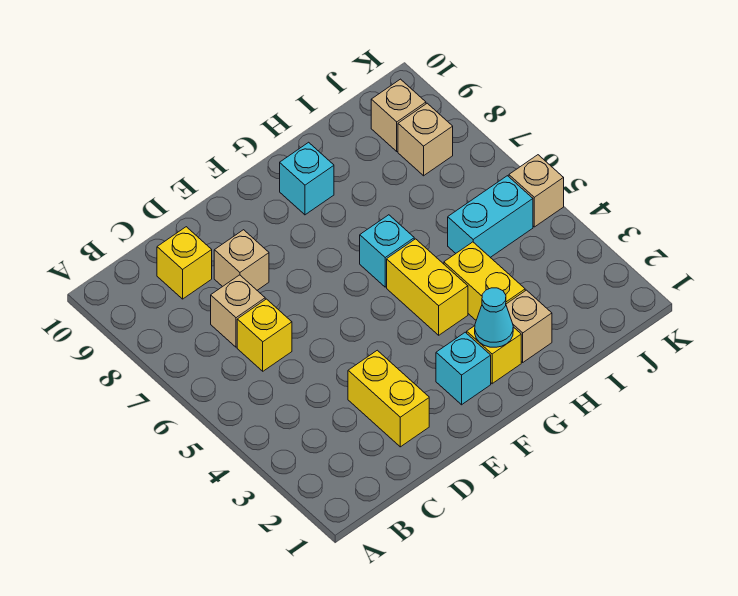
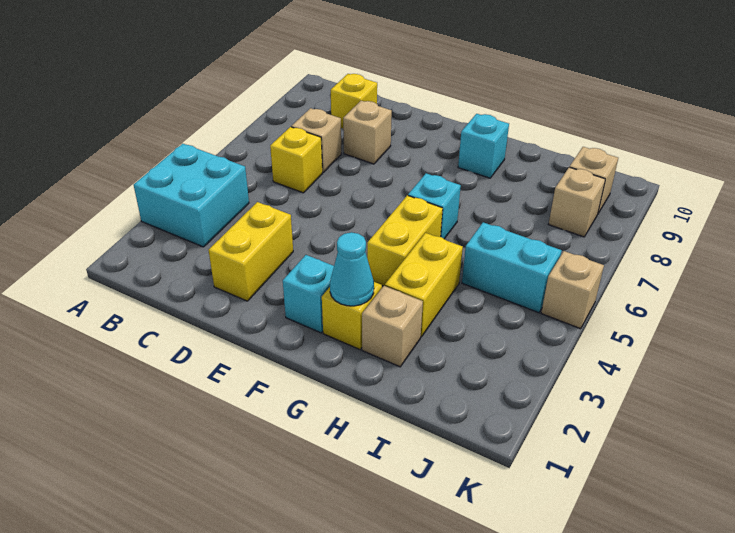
none -> cyan brick A3:B4 level 1

